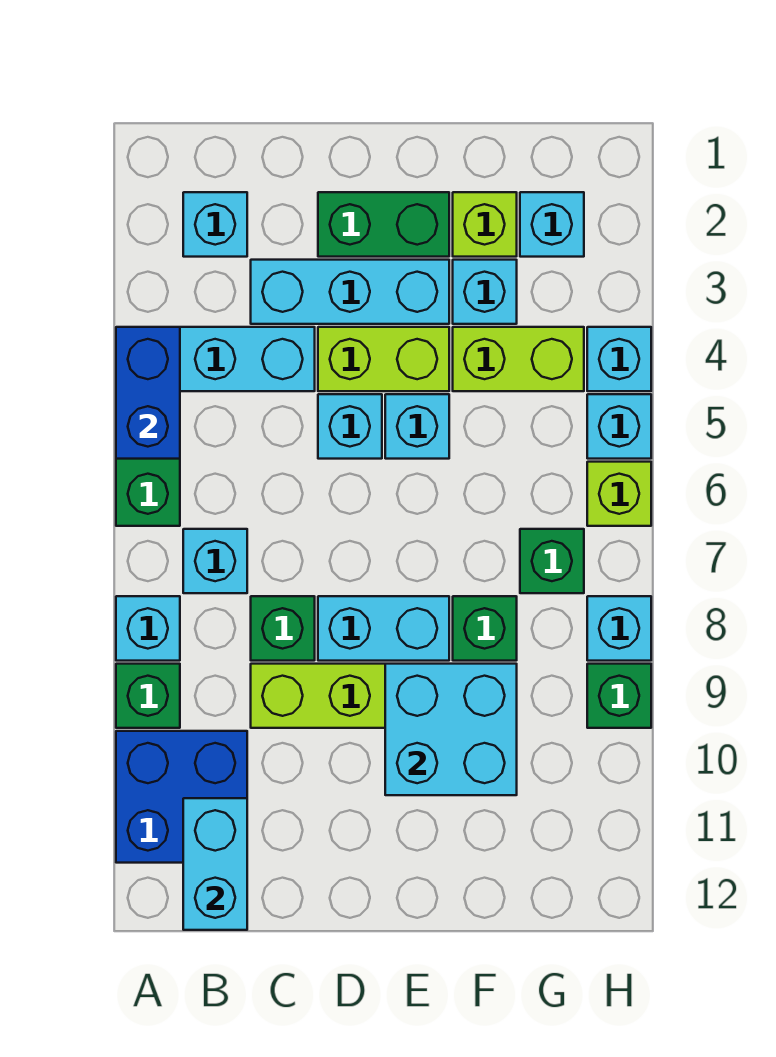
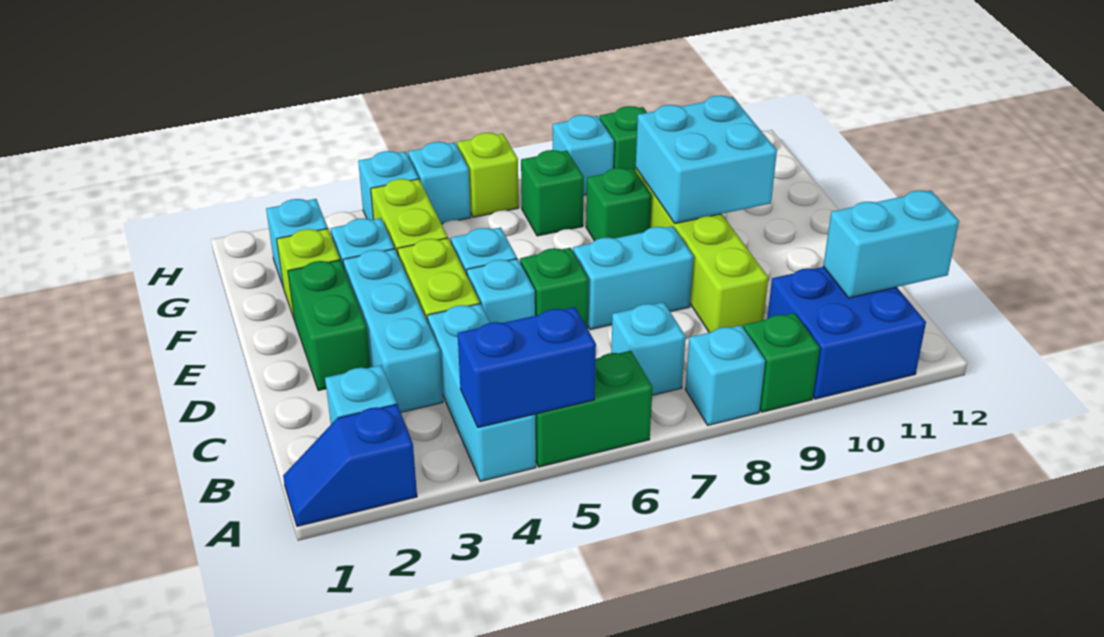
none -> blue slope A1:A2 level 1 top 2
green brick C8 level 1 -> green brick D6 level 1
cyan brick D8:E8 level 1 -> cyan brick D7:D8 level 1

